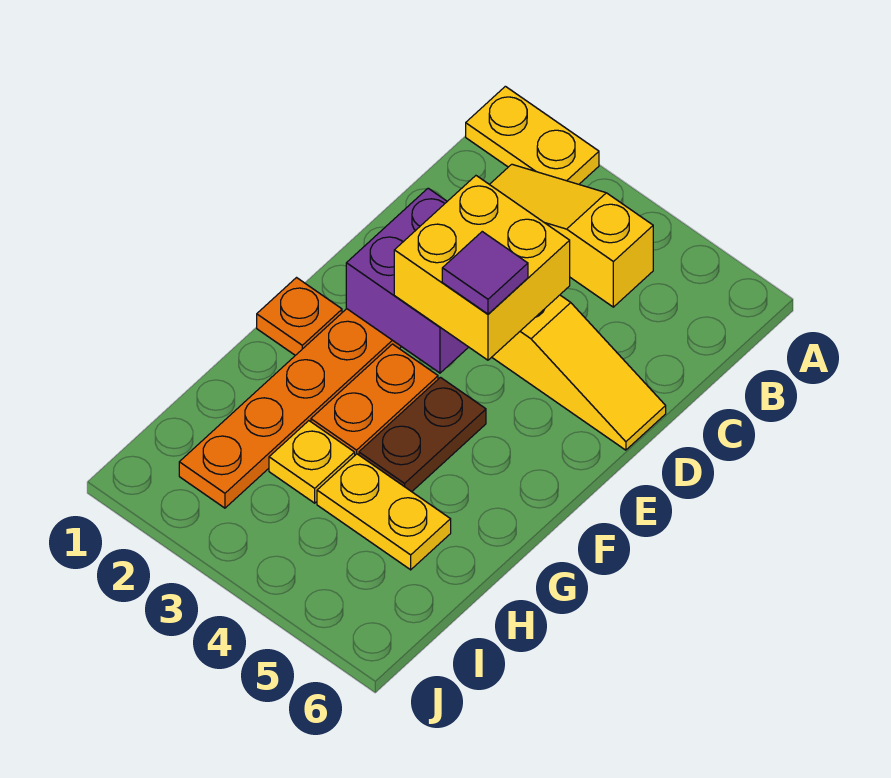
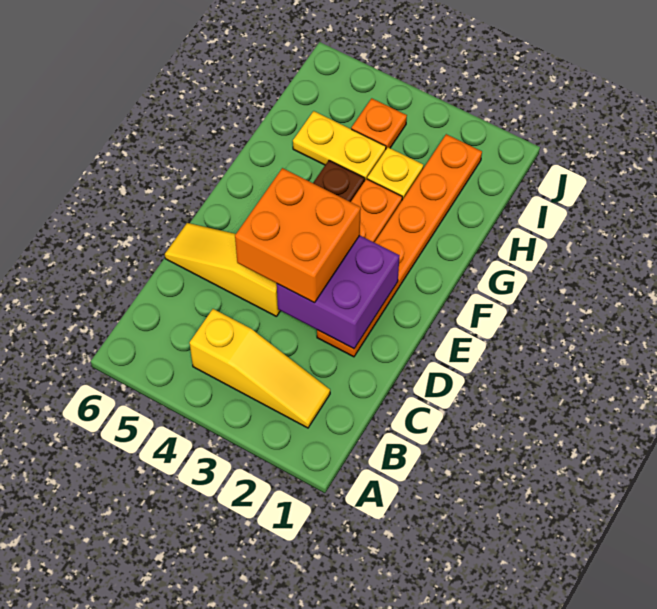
yellow plate A1:A2 level 1 -> none
yellow brick D3:E4 level 3 -> orange brick D3:E4 level 3
purple tile E4 level 4 -> none
orange plate F1 level 1 -> orange plate I4 level 1

